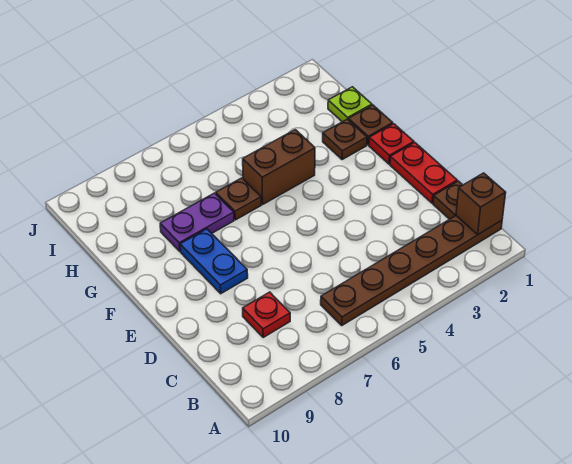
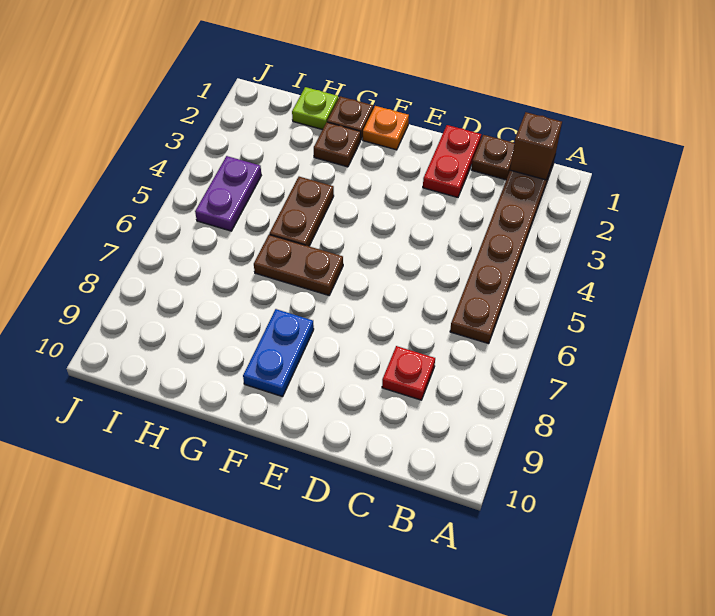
red plate D1:E1 level 1 -> red plate D1:D2 level 1
blue plate E8:F8 level 1 -> blue plate F8:F9 level 1
red plate F1 level 1 -> orange plate F1 level 1
brown brick G4:G5 level 1 -> brown plate G4:G5 level 1
brown plate G6 level 1 -> brown plate F6:G6 level 1
purple plate G7:G8 level 1 -> purple plate I4:I5 level 1

